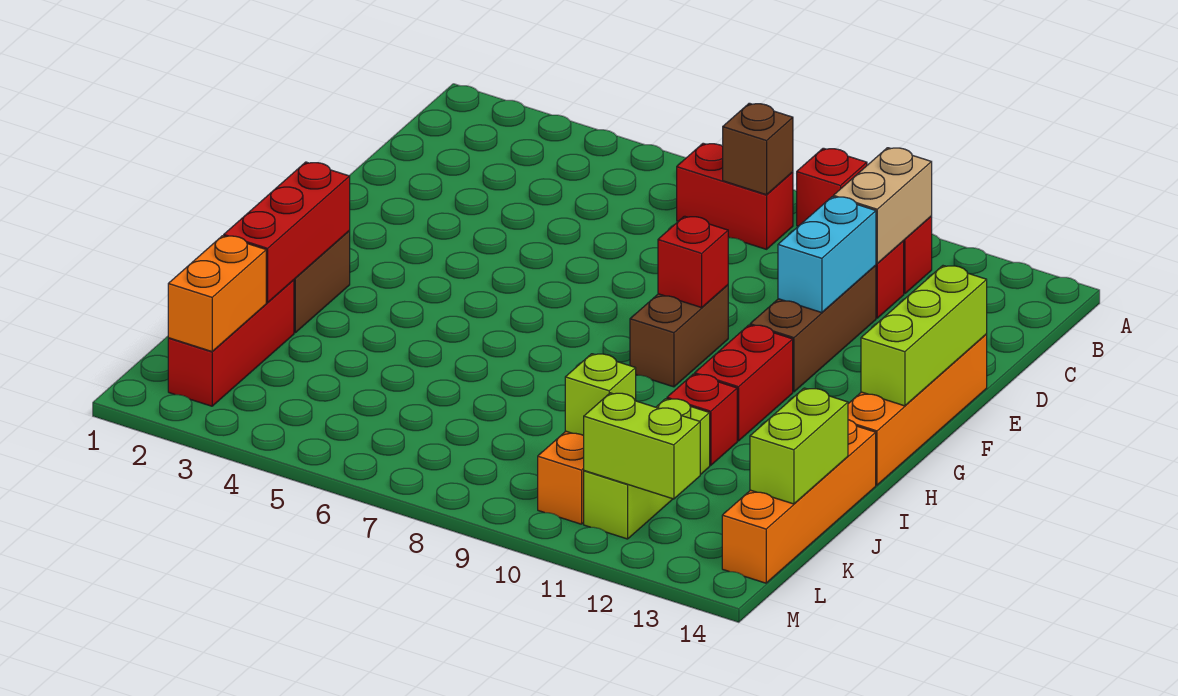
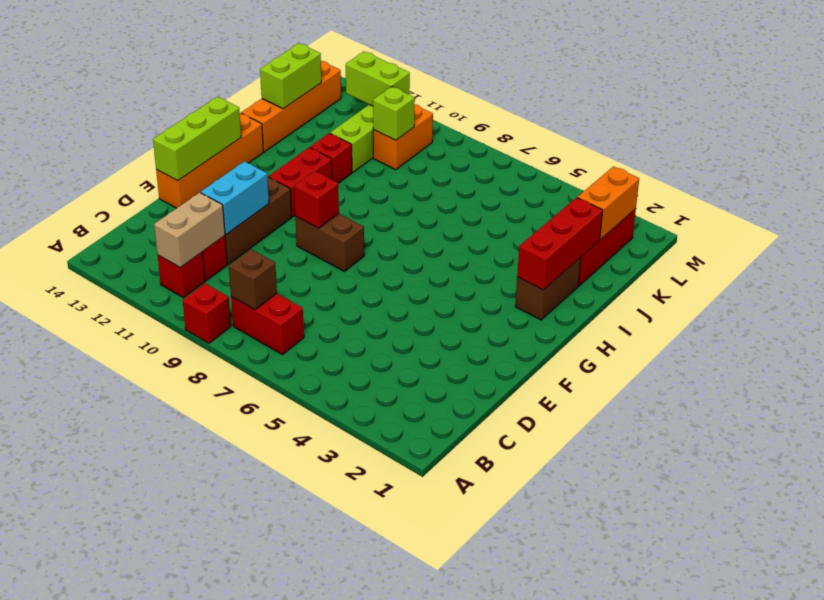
brown brick F9:G9 level 1 -> brown brick F8:F9 level 1

